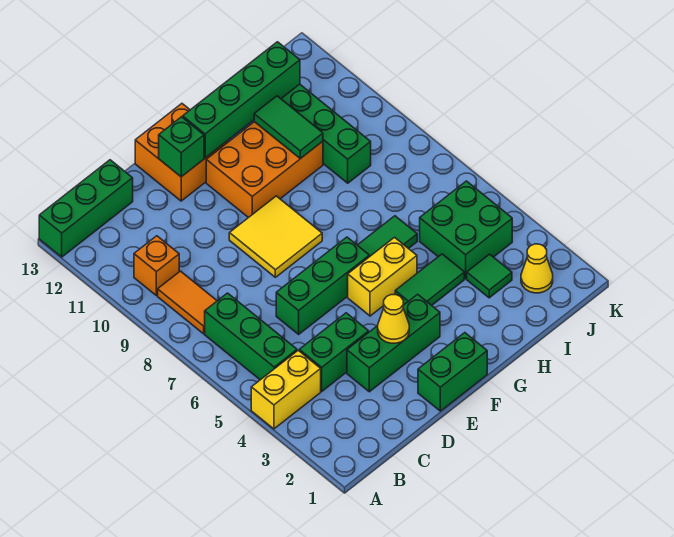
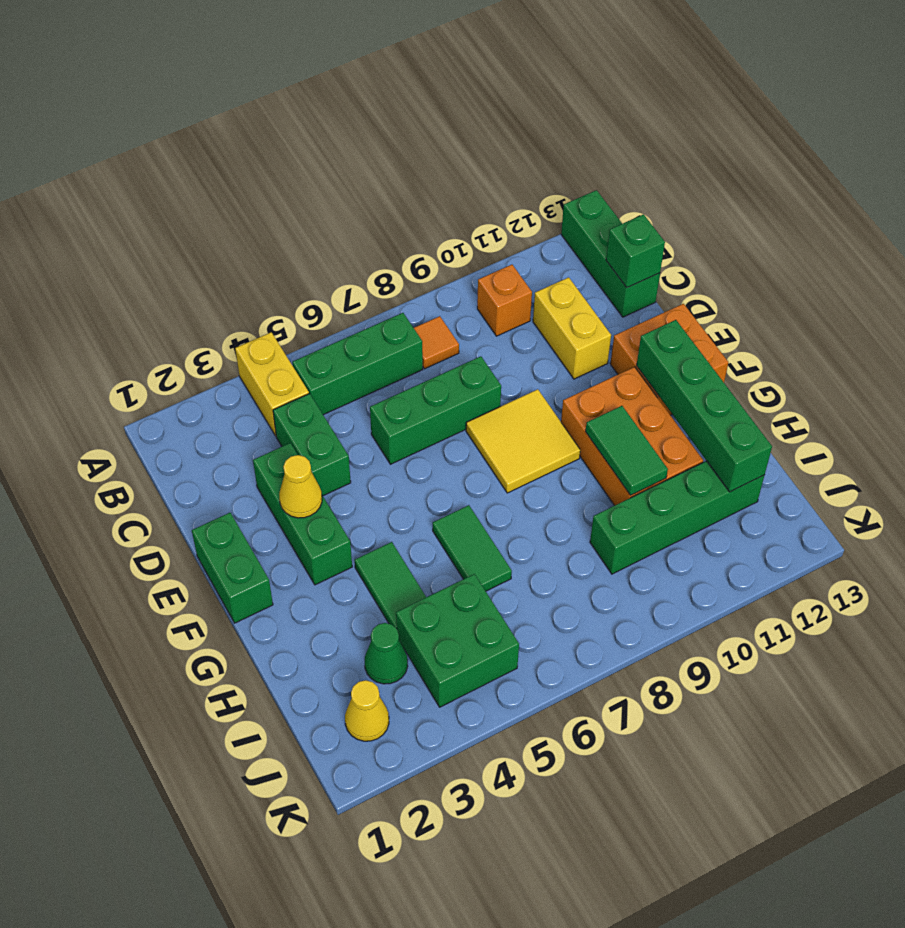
orange tile B8:B9 level 1 -> orange tile B8 level 1
green brick D6:F6 level 1 -> green brick D6:D8 level 1
green brick E12 level 2 -> green brick C13 level 2
yellow brick F5:G5 level 1 -> yellow brick C11:D11 level 1
green tile H10:H11 level 2 -> green tile G10:H10 level 2
green tile I3 level 1 -> green cone I3 level 1

